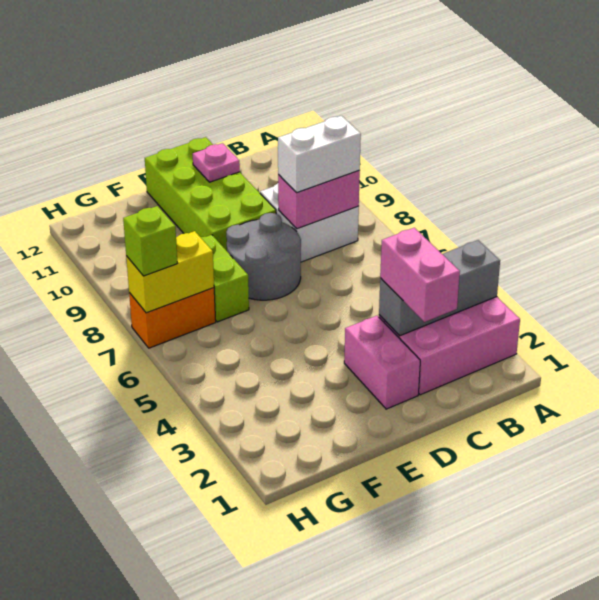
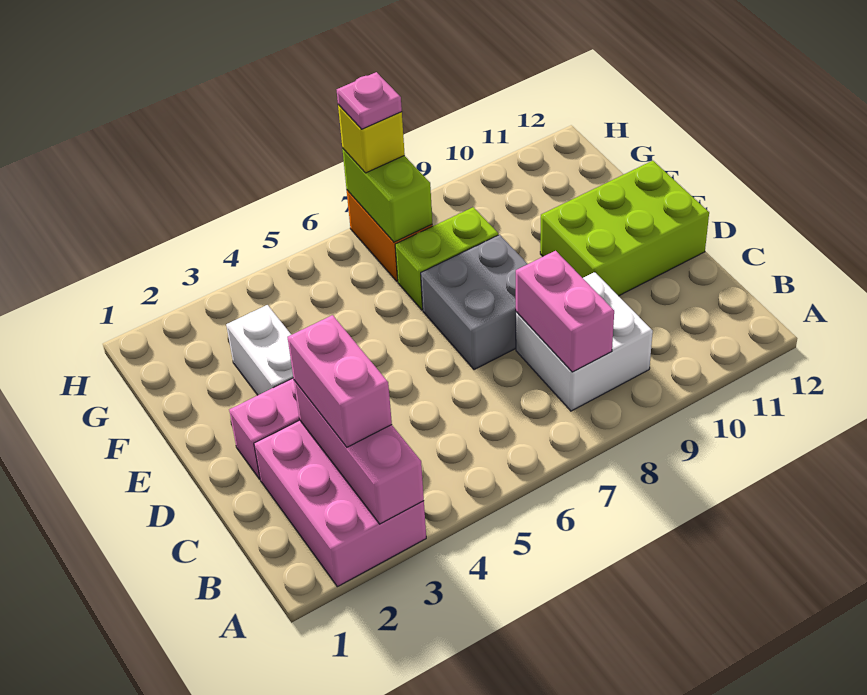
grey brick A3:C3 level 2 -> pink brick A3:C3 level 2
white brick B8:C8 level 3 -> white brick E3:F3 level 1
pink brick C2:C3 level 3 -> pink brick B3:C3 level 3
grey round brick D7:E8 level 1 -> grey brick D7:E8 level 1
lime brick D9:E12 level 1 -> lime brick D10:E12 level 1
pink plate D11 level 2 -> pink plate H7 level 4
yellow brick G7:H7 level 2 -> lime brick G7:H7 level 2
lime brick H7 level 3 -> yellow brick H7 level 3

